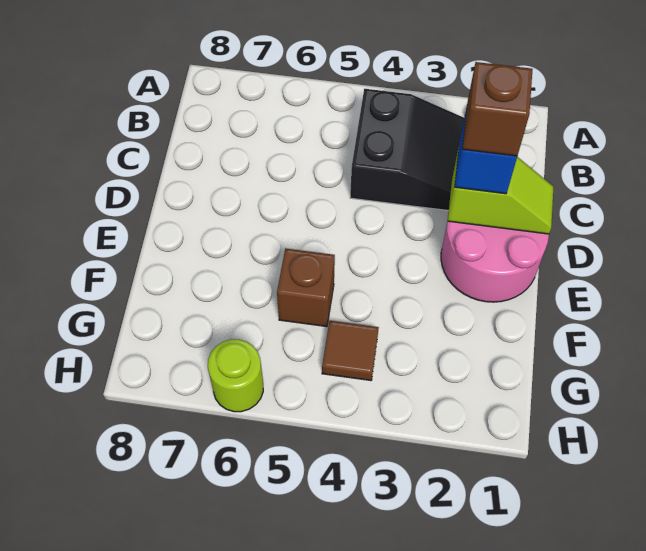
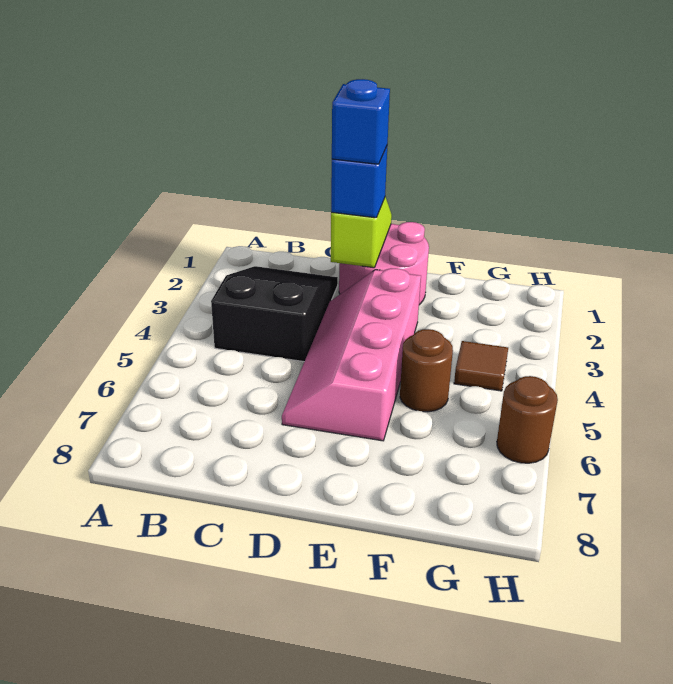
brown brick D2 level 4 -> blue brick D2 level 4
none -> pink slope D3:E6 level 1 top E
brown brick F5 level 1 -> brown round brick F5 level 1
lime round brick H6 level 1 -> brown round brick H6 level 1

